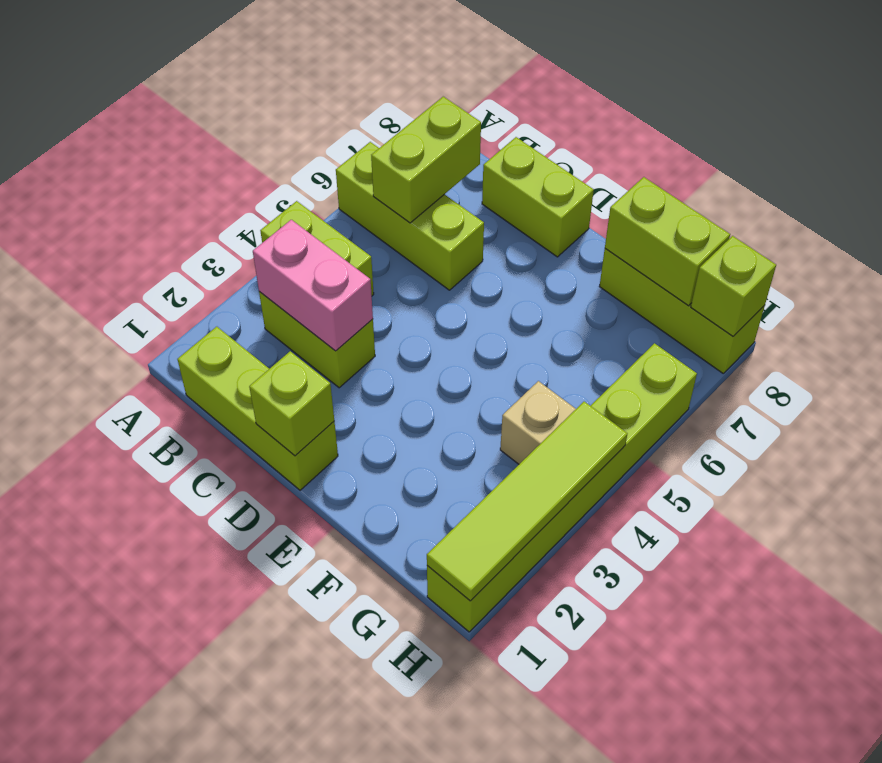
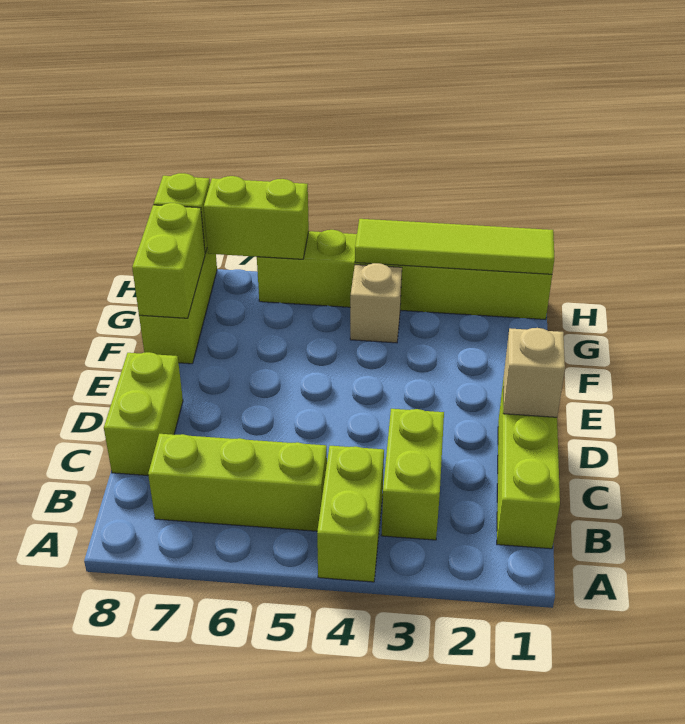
lime brick A6:C6 level 1 -> lime brick B5:B7 level 1
pink brick B3:C3 level 2 -> none
lime brick B6:B7 level 2 -> lime brick H6:H7 level 2
lime brick D1 level 2 -> tan brick D1 level 2

